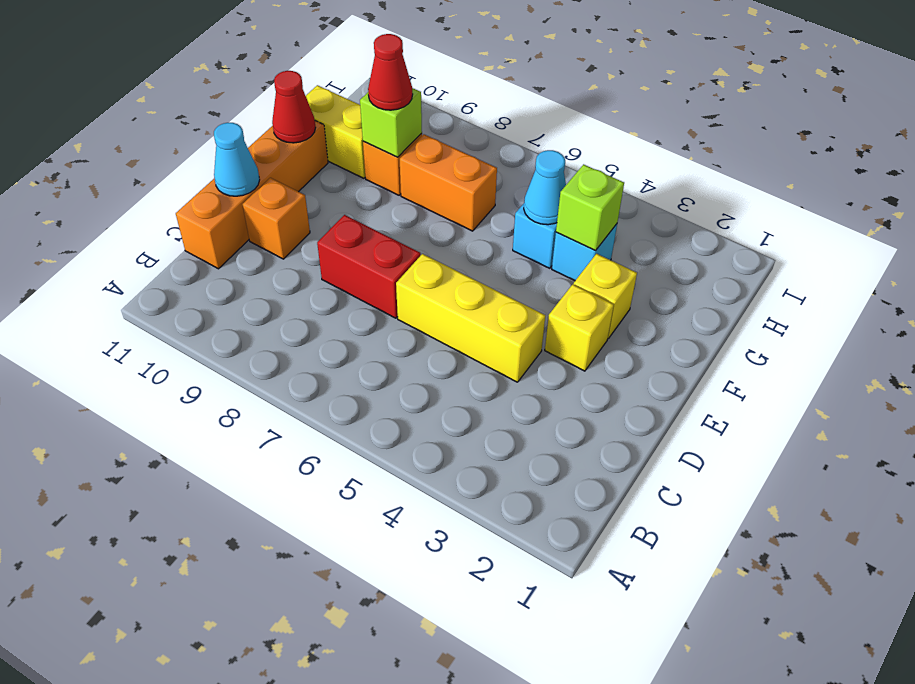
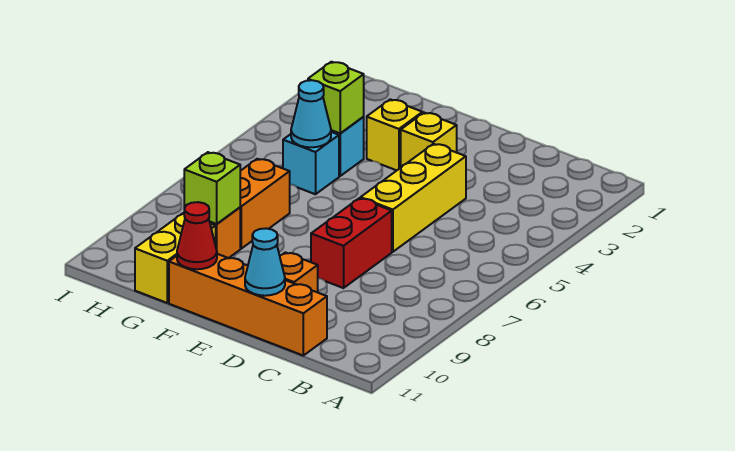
red cone G9 level 3 -> none

